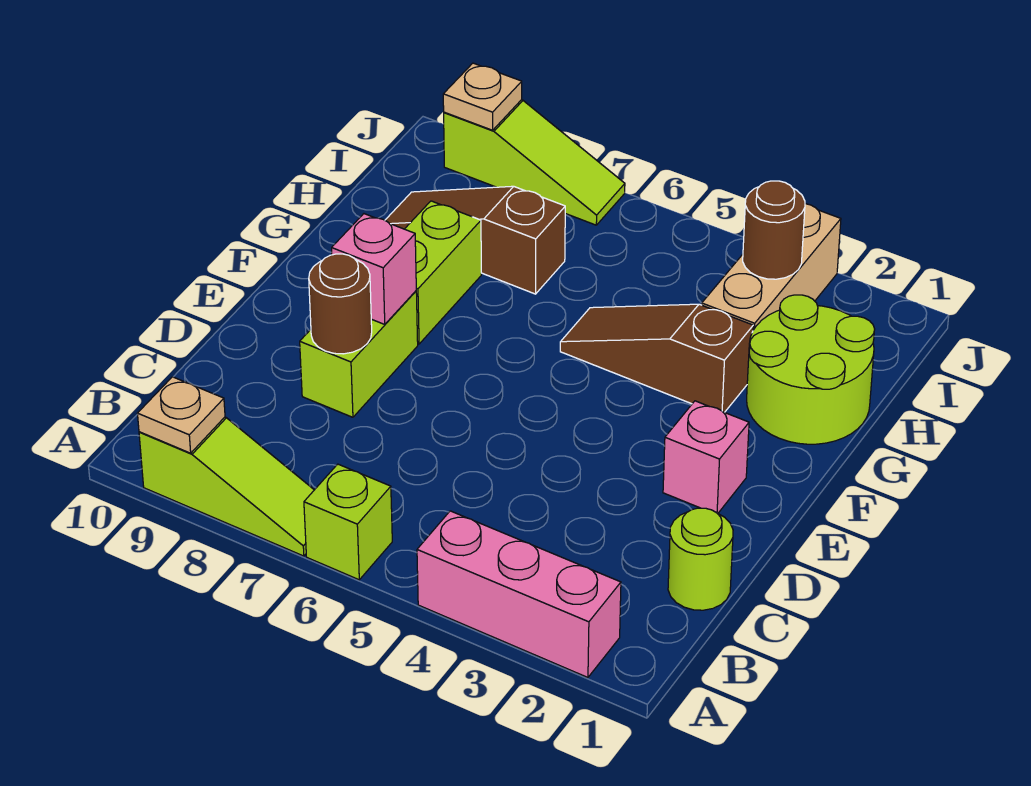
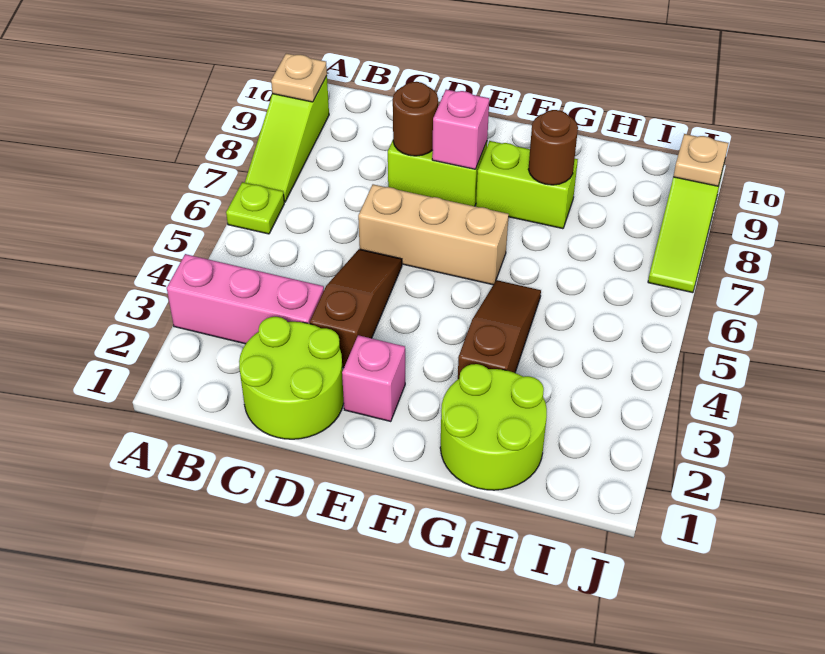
pink brick A2:A4 level 1 -> pink brick A3:C3 level 1
lime brick A6 level 1 -> lime plate A6 level 1
lime round brick C1 level 1 -> lime round brick C1:D2 level 1
tan brick H3:J3 level 1 -> tan brick D6:F6 level 1
brown slope H7:H9 level 1 top 7 -> brown slope D3:D5 level 1 top 3
brown round brick I3 level 2 -> brown round brick G8 level 2

